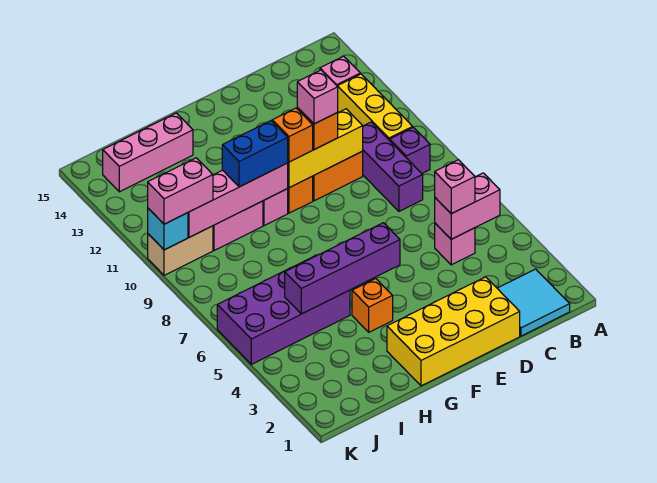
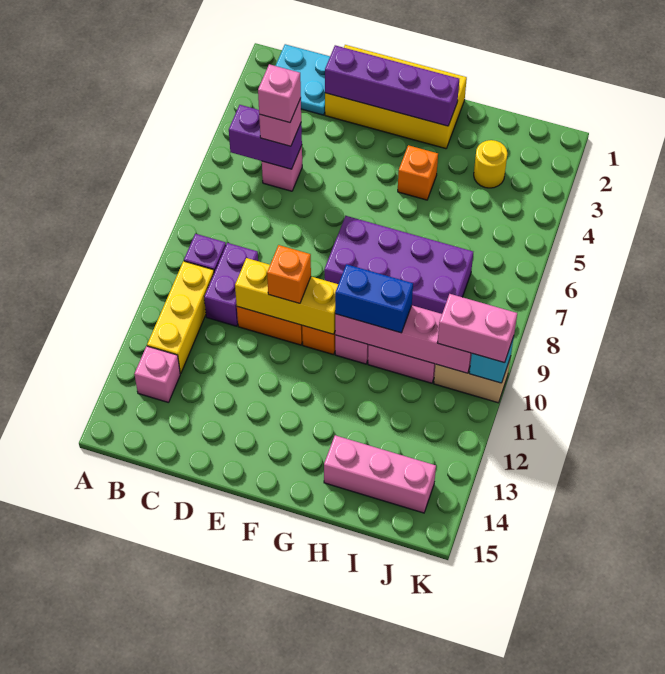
cyan tile B1:C2 level 1 -> cyan plate B1:C2 level 1
pink brick B5:C5 level 2 -> purple brick B5:C5 level 2
purple brick C8:C10 level 1 -> purple brick C9:C10 level 1
pink brick E10 level 4 -> pink brick C5 level 4
purple brick F5:I5 level 2 -> purple brick D2:G2 level 2
orange brick F10 level 3 -> none
purple brick H5:K6 level 1 -> purple brick F7:I8 level 1
none -> yellow round brick I3 level 1

